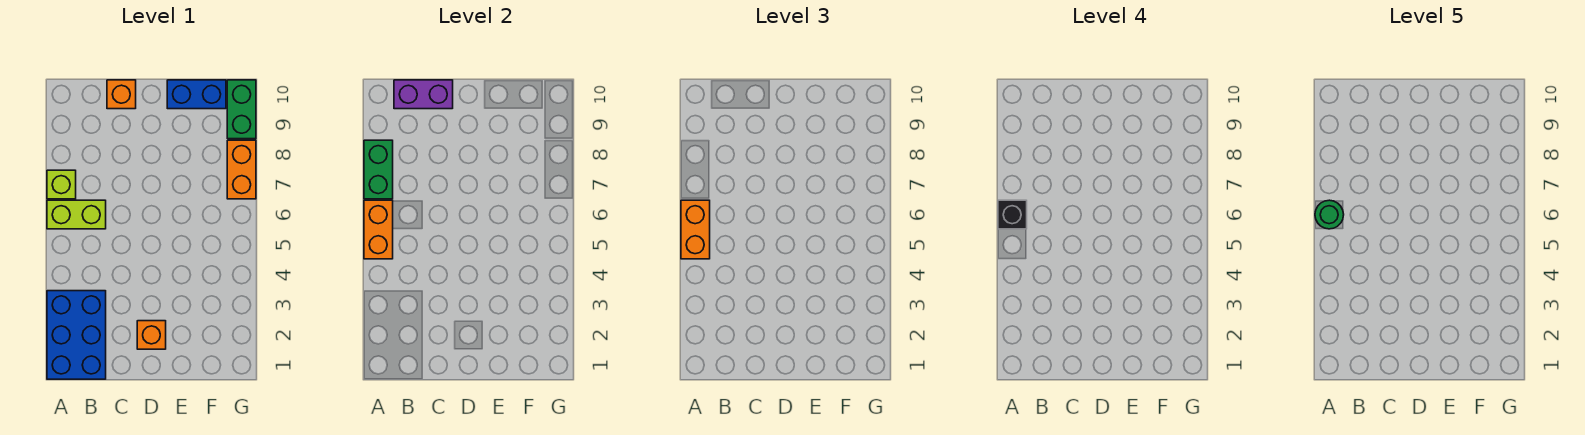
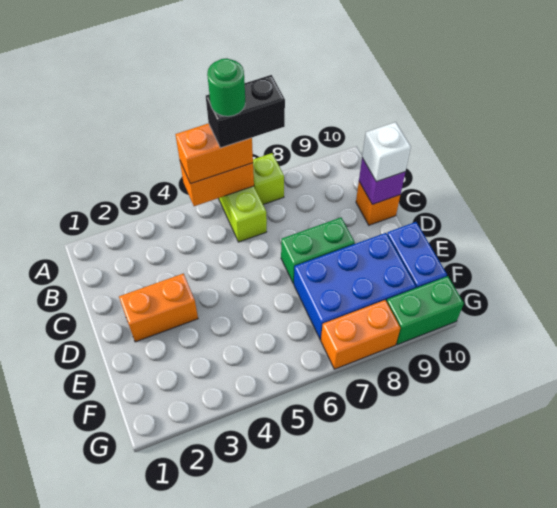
blue brick A1:B3 level 1 -> blue brick E7:F9 level 1
black brick A6 level 4 -> black brick A6:A7 level 4
green brick A7:A8 level 2 -> green brick D7:D8 level 1
purple brick B10:C10 level 2 -> purple brick C10 level 2
none -> white brick C10 level 3
orange brick D2 level 1 -> orange brick D2:D3 level 1

